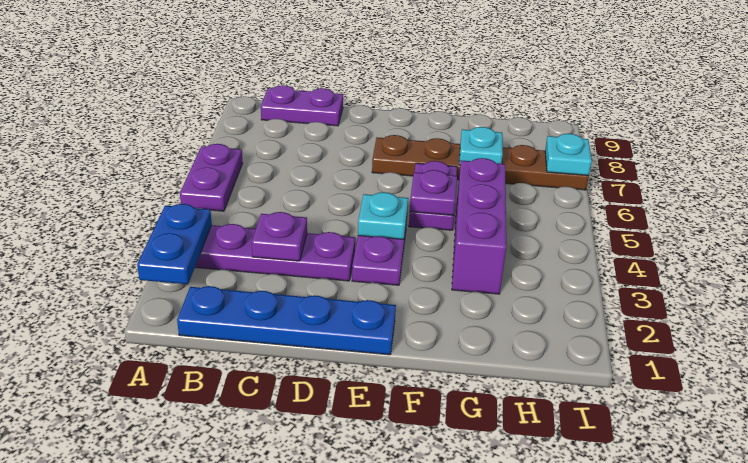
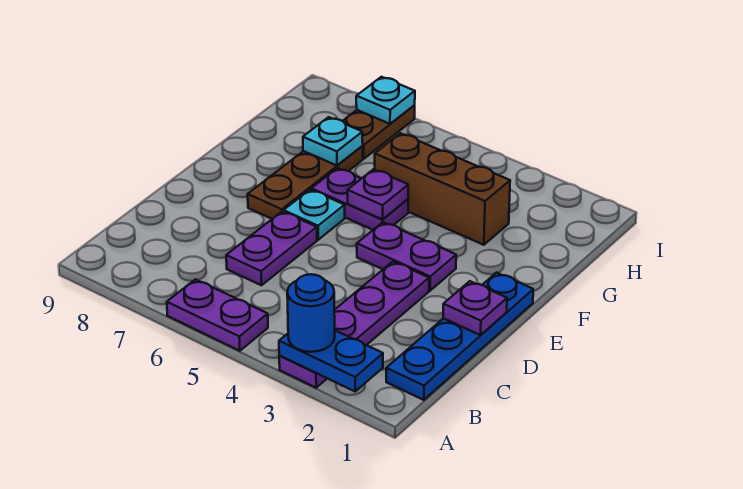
none -> blue round brick A3 level 3
purple plate B9:C9 level 1 -> purple plate C6:D6 level 1
purple plate C3 level 2 -> purple plate D1 level 2
cyan plate E4 level 2 -> cyan plate E6 level 1
purple brick G3:G5 level 1 -> brown brick G3:G5 level 1

